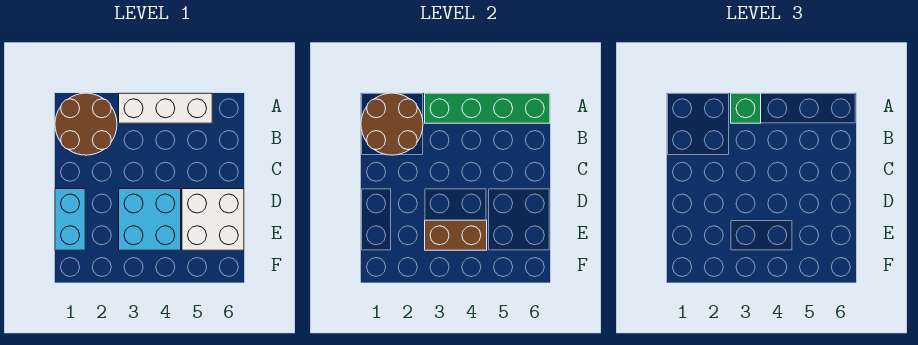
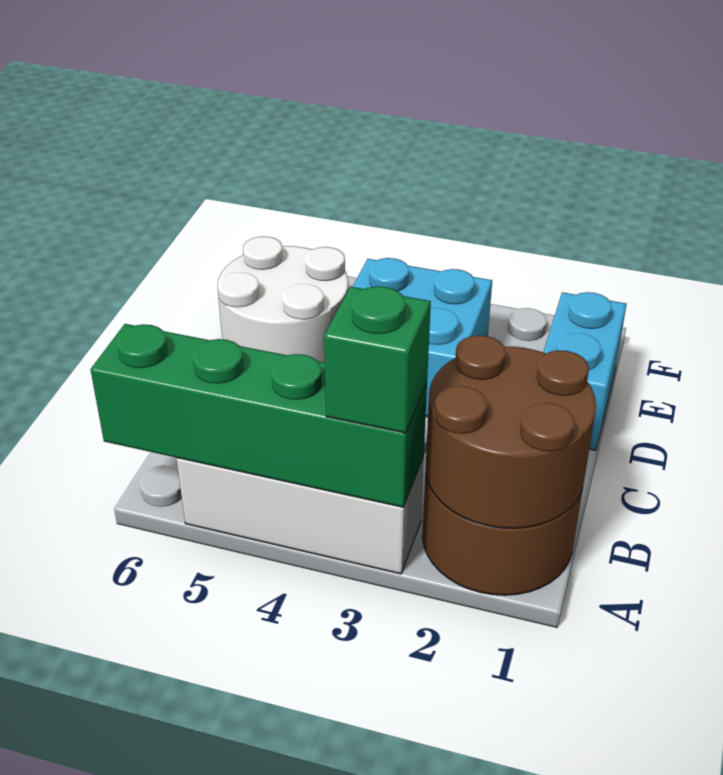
white brick D5:E6 level 1 -> white round brick D5:E6 level 1
brown brick E3:E4 level 2 -> none

